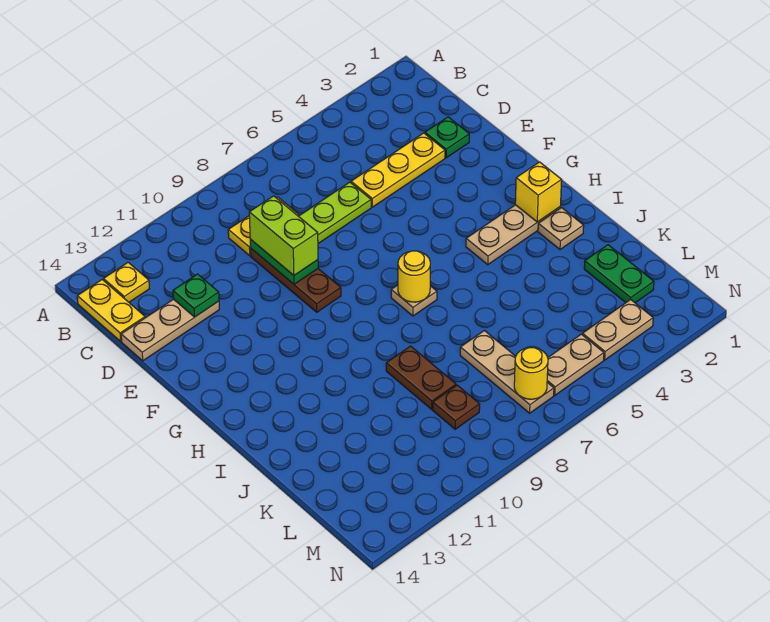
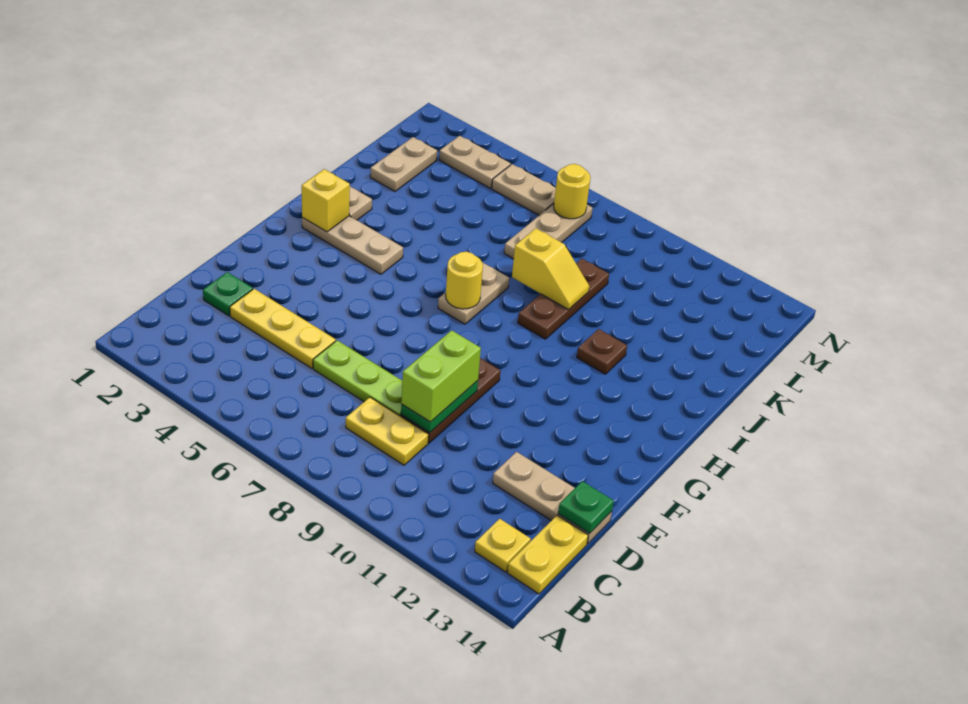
green plate D12 level 2 -> green plate D14 level 2
tan plate H7 level 1 -> tan plate H7:I7 level 1
none -> yellow slope J8:J9 level 2 top 8
brown plate J9:K9 level 1 -> brown plate I9:K9 level 1
green plate K2:L2 level 1 -> tan plate K2:L2 level 1
brown plate L9 level 1 -> brown plate I11 level 1

